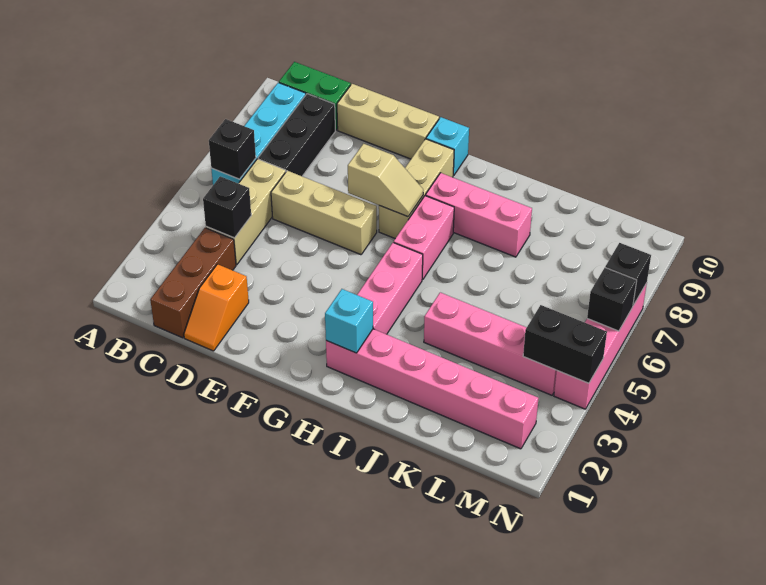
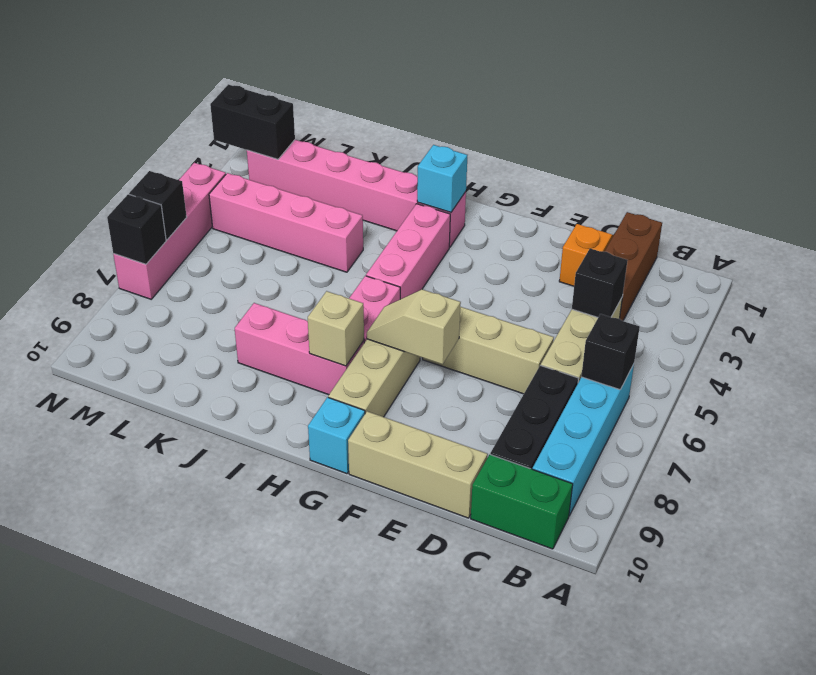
none -> tan brick H8 level 2
black brick M4:N4 level 2 -> black brick M2:N2 level 2

